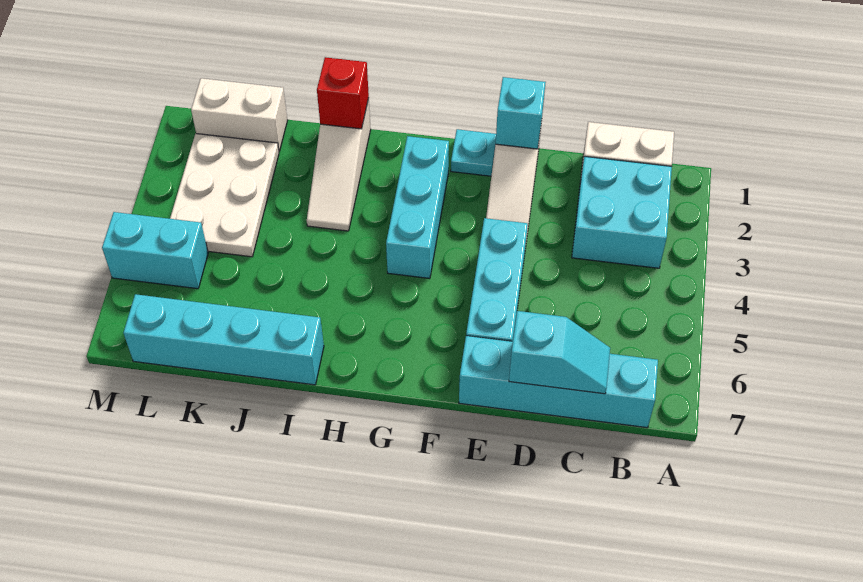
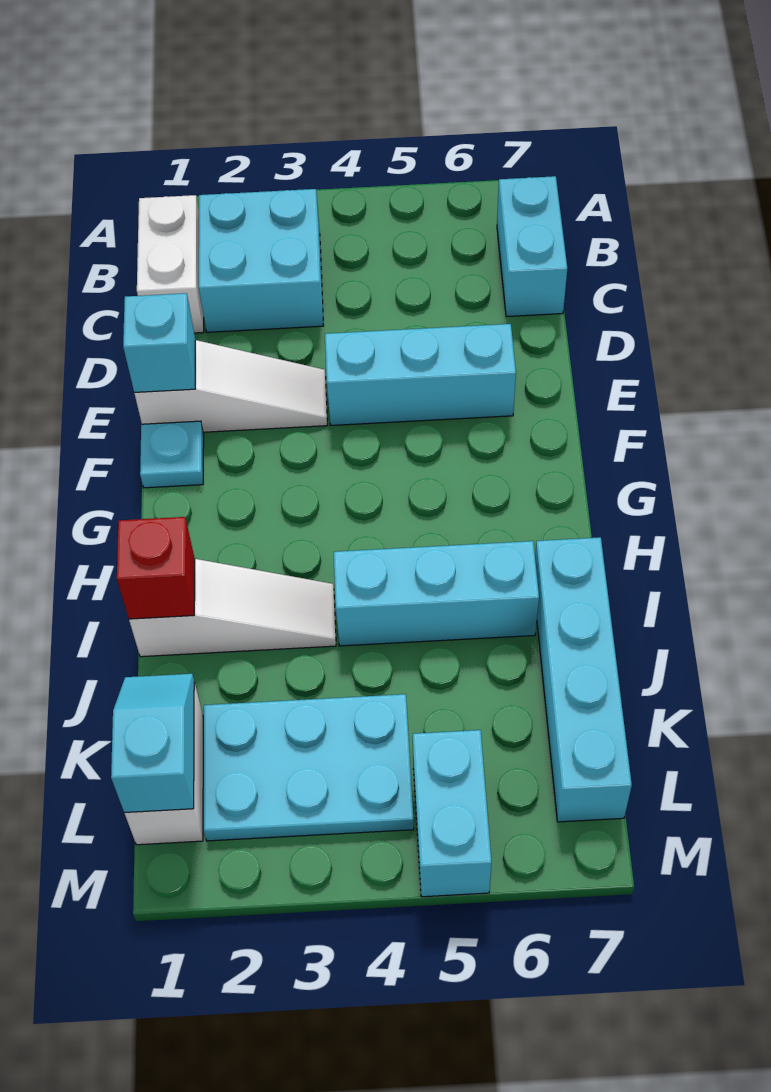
cyan brick B7:E7 level 1 -> cyan brick B7:C7 level 1
cyan slope C7:D7 level 2 top D -> cyan slope K1:L1 level 2 top L
cyan brick G2:G4 level 1 -> cyan brick I4:I6 level 1
white plate K2:L4 level 1 -> cyan plate K2:L4 level 1

